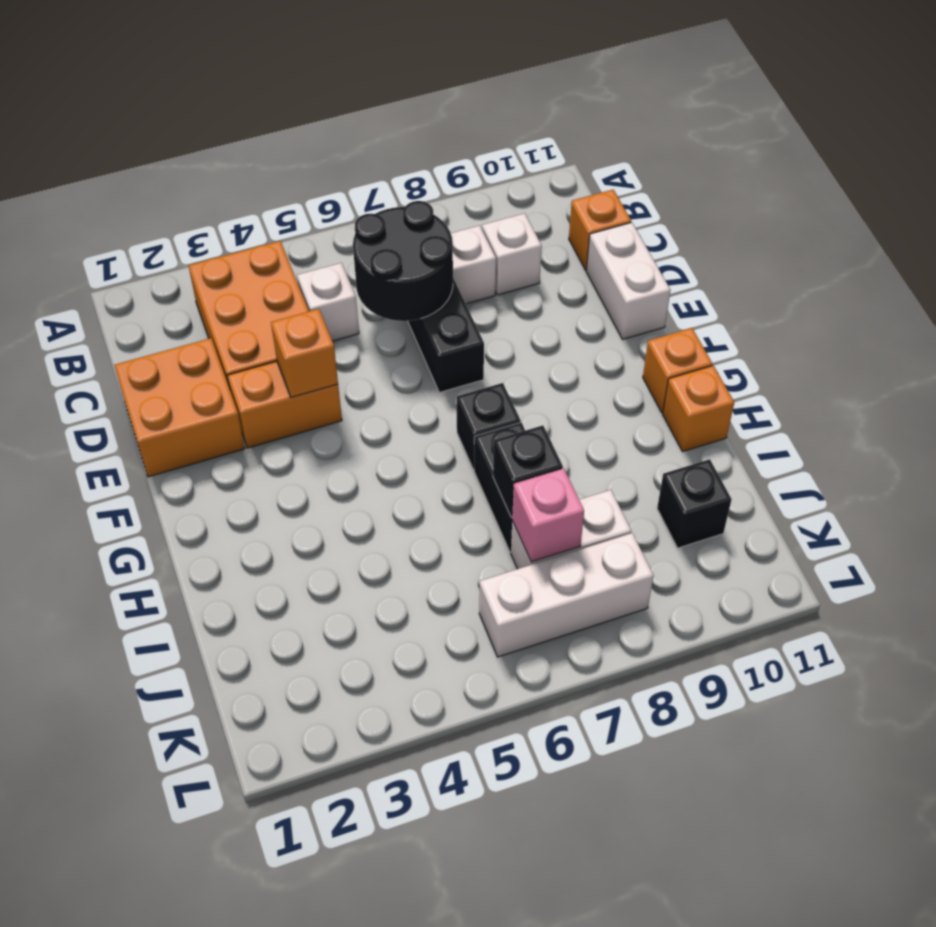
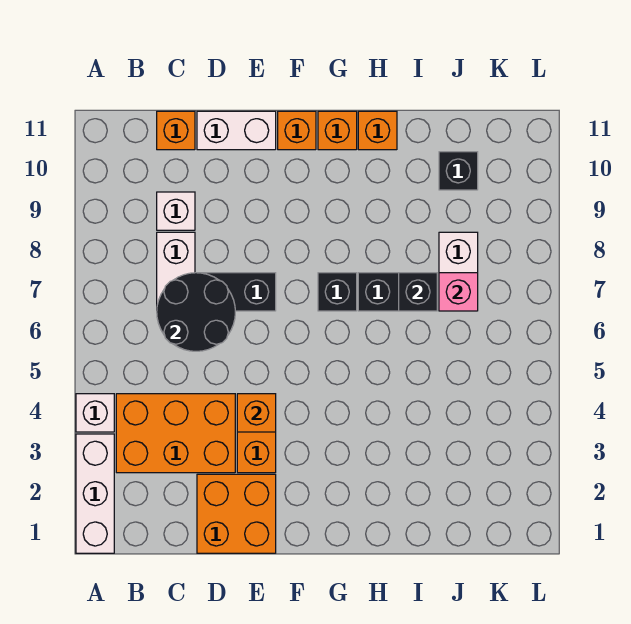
white brick C5 level 1 -> white brick A4 level 1
none -> orange brick F11 level 1
white brick K6:K8 level 1 -> white brick A1:A3 level 1

